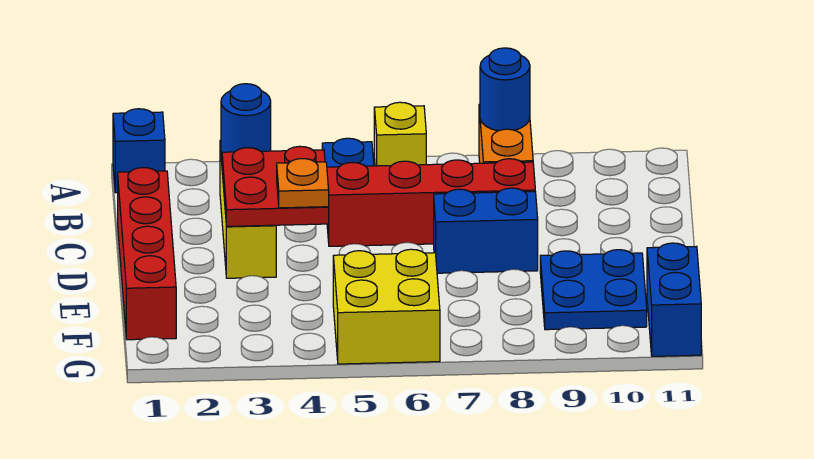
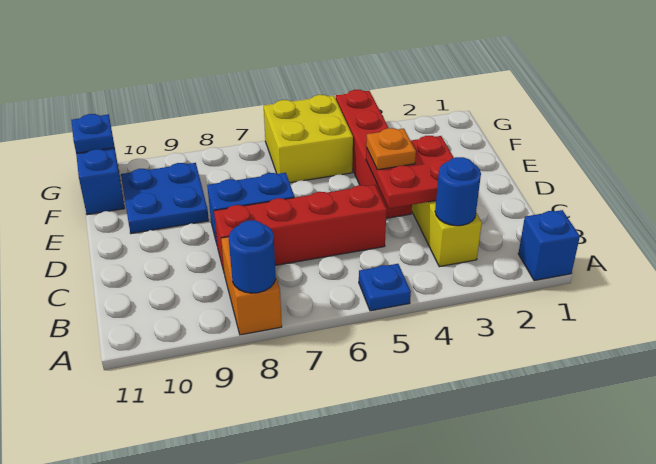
yellow brick A6 level 1 -> none
red brick C1:F1 level 1 -> red brick D4:G4 level 1
none -> blue plate G11 level 2

